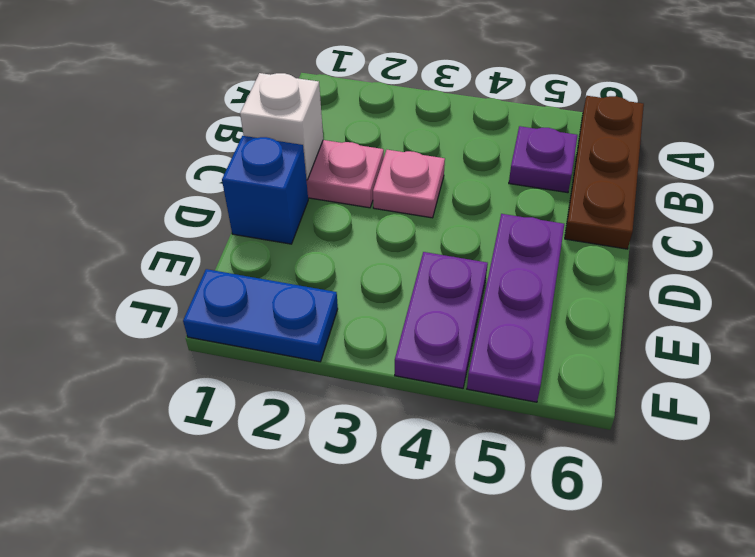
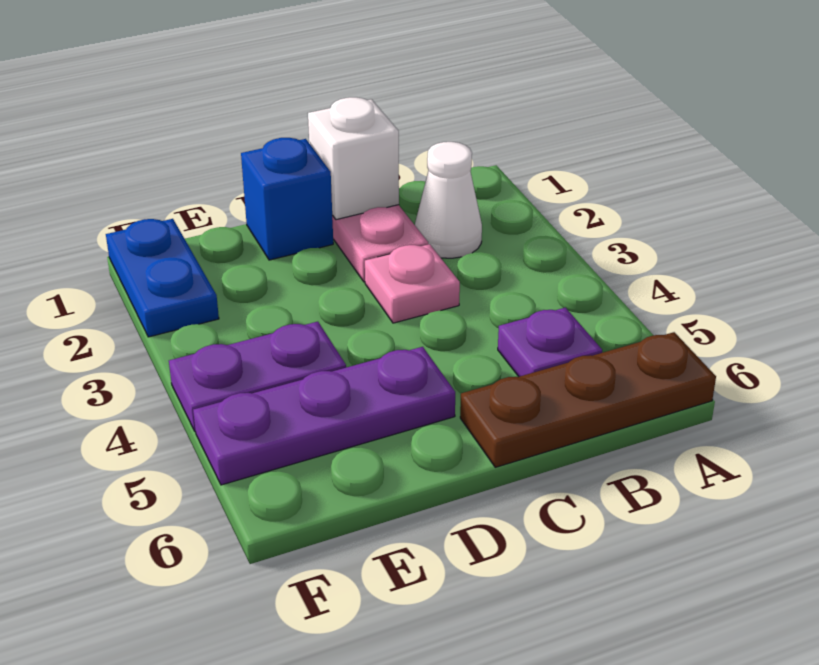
none -> white cone B2 level 1

